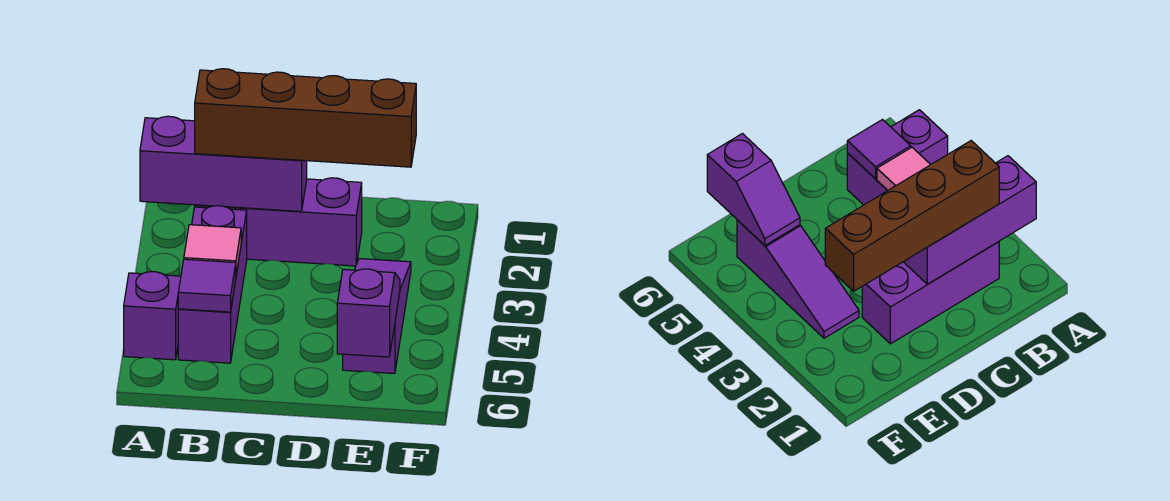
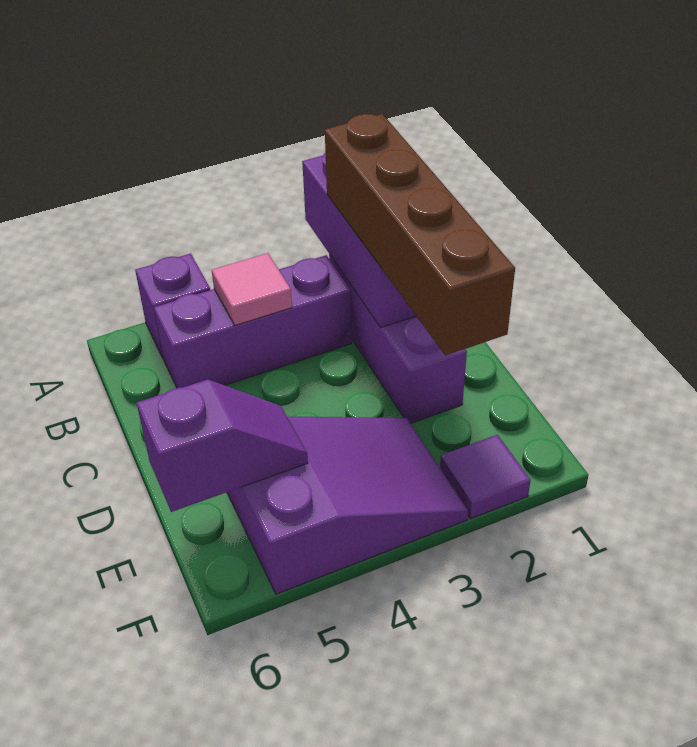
purple tile B5 level 2 -> purple tile F2 level 1
purple slope E3:E5 level 1 top 5 -> purple slope E3:F5 level 1 top 5

